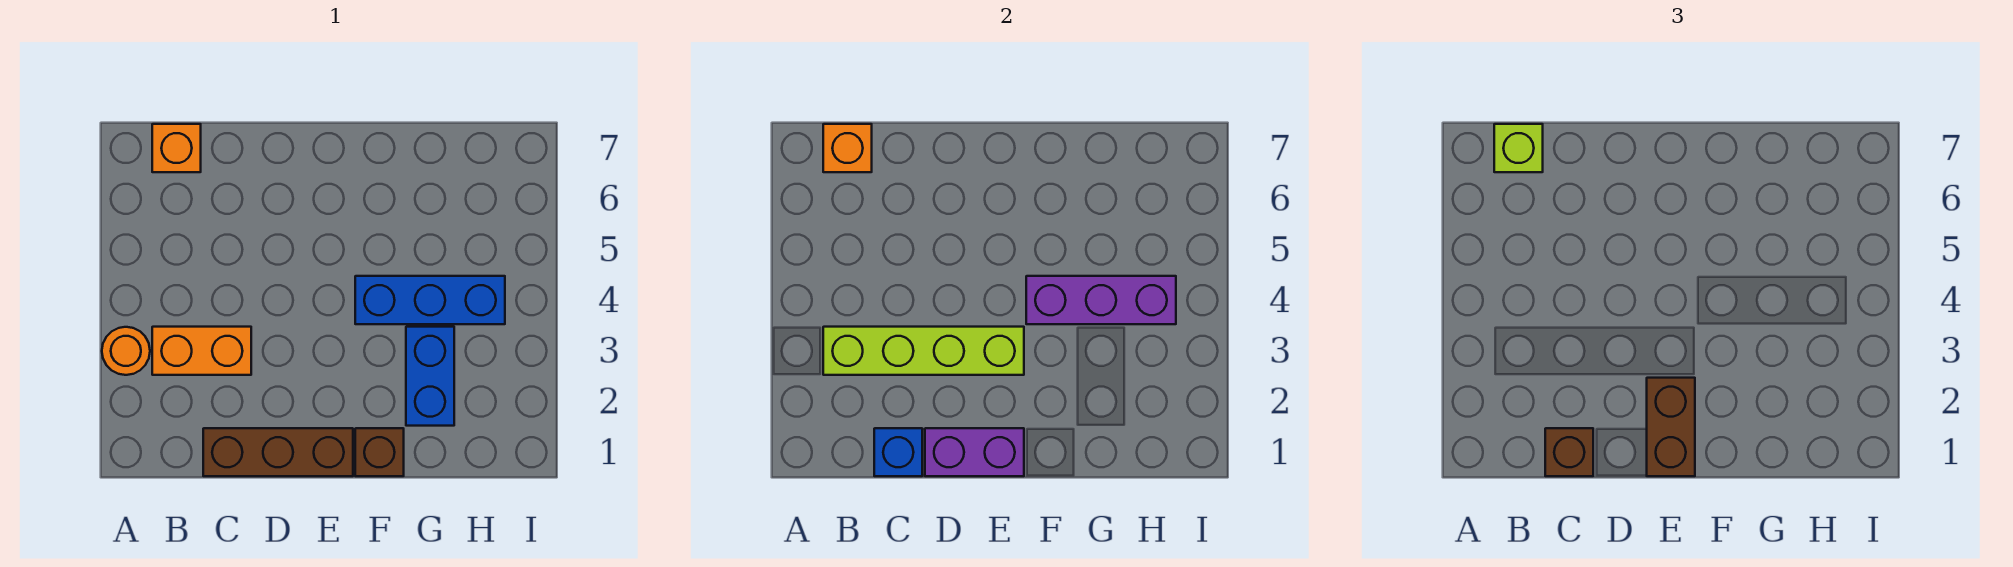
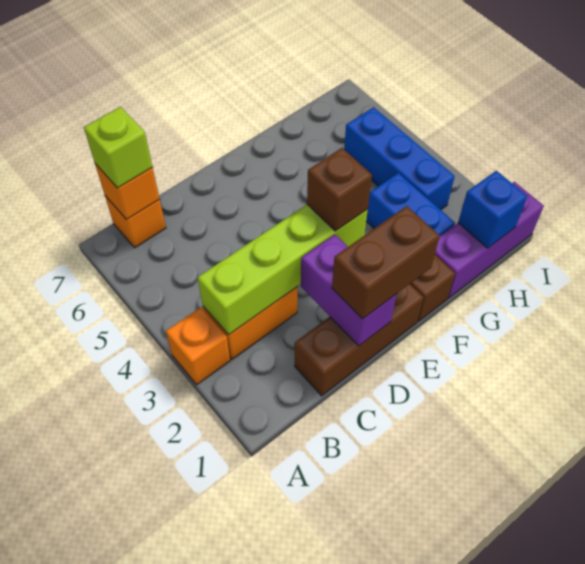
orange round brick A3 level 1 -> orange brick A3 level 1
blue brick C1 level 2 -> blue brick H1 level 2
brown brick C1 level 3 -> brown brick E3 level 3
purple brick D1:E1 level 2 -> purple brick D1:D2 level 2
brown brick E1:E2 level 3 -> brown brick D1:E1 level 3
blue brick F4:H4 level 1 -> blue brick H3:H5 level 1
purple brick F4:H4 level 2 -> purple brick G1:I1 level 1

